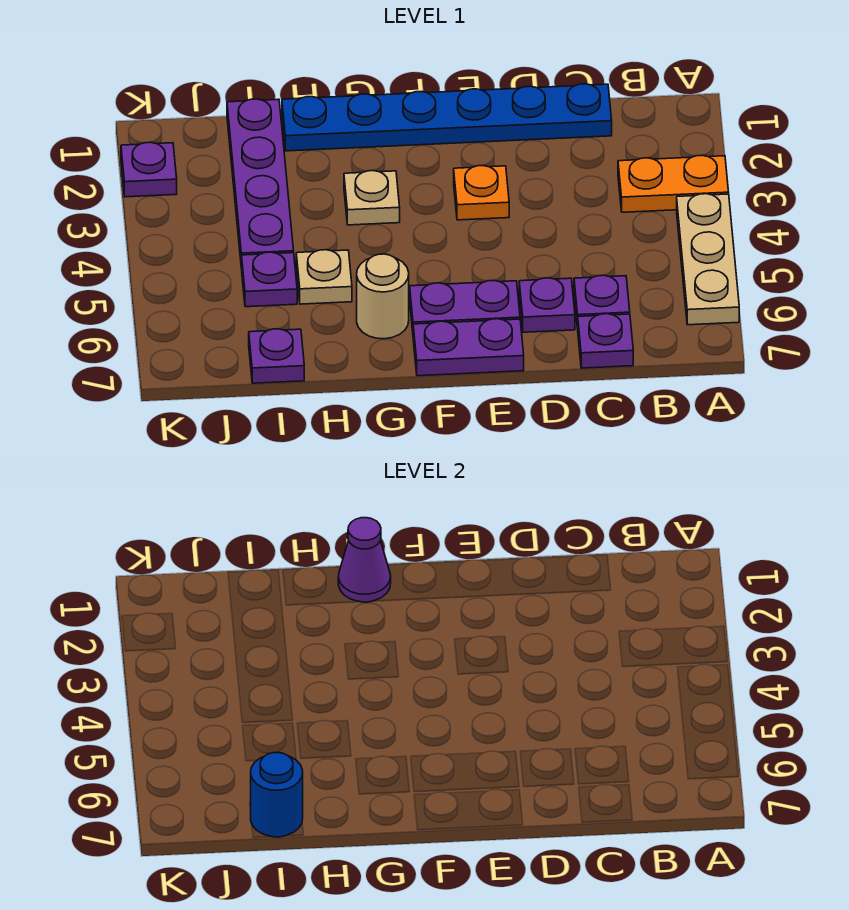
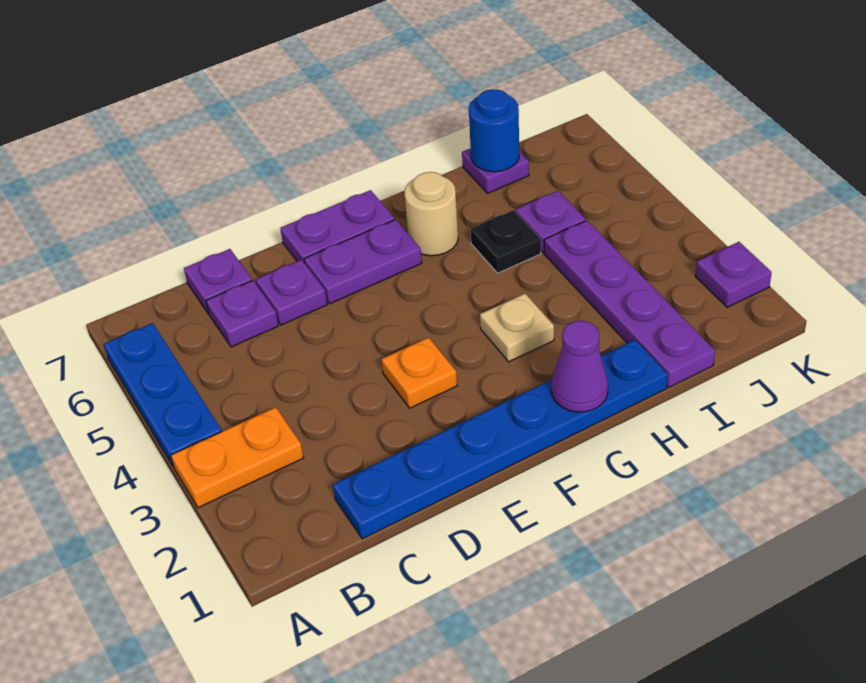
tan plate A4:A6 level 1 -> blue plate A4:A6 level 1
tan plate H5 level 1 -> black plate H5 level 1

